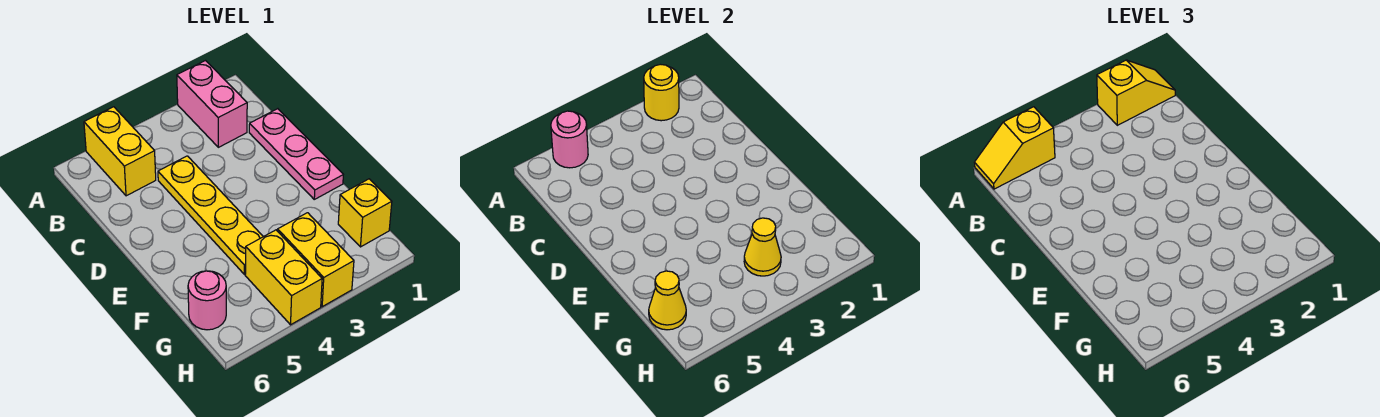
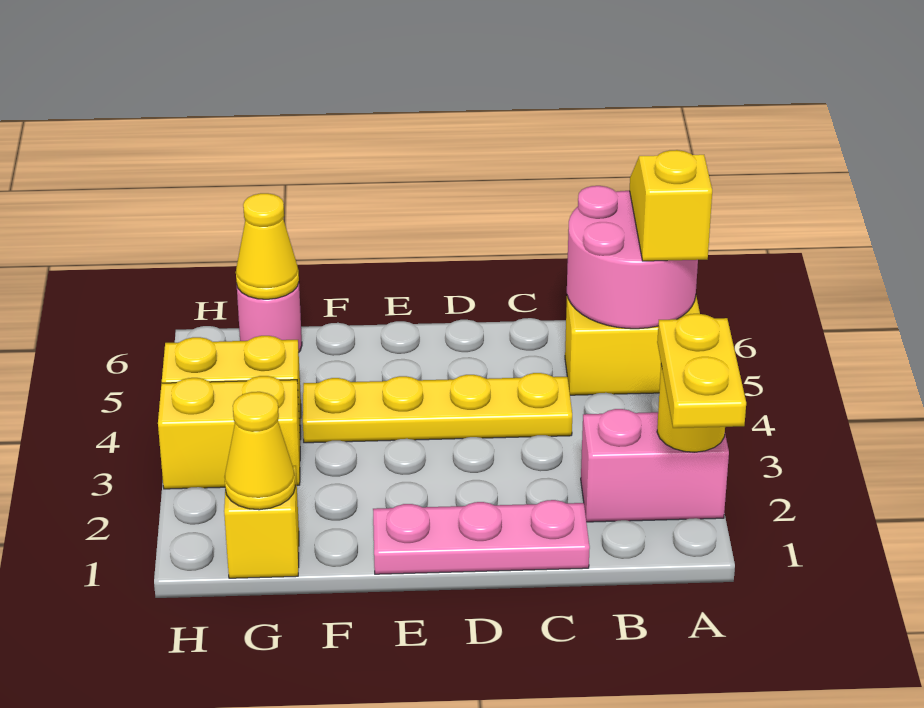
yellow slope A1:A2 level 3 top 2 -> yellow plate A1:A2 level 3
pink round brick A5 level 2 -> pink round brick A5:B6 level 2
yellow cone G3 level 2 -> yellow cone G1 level 2

